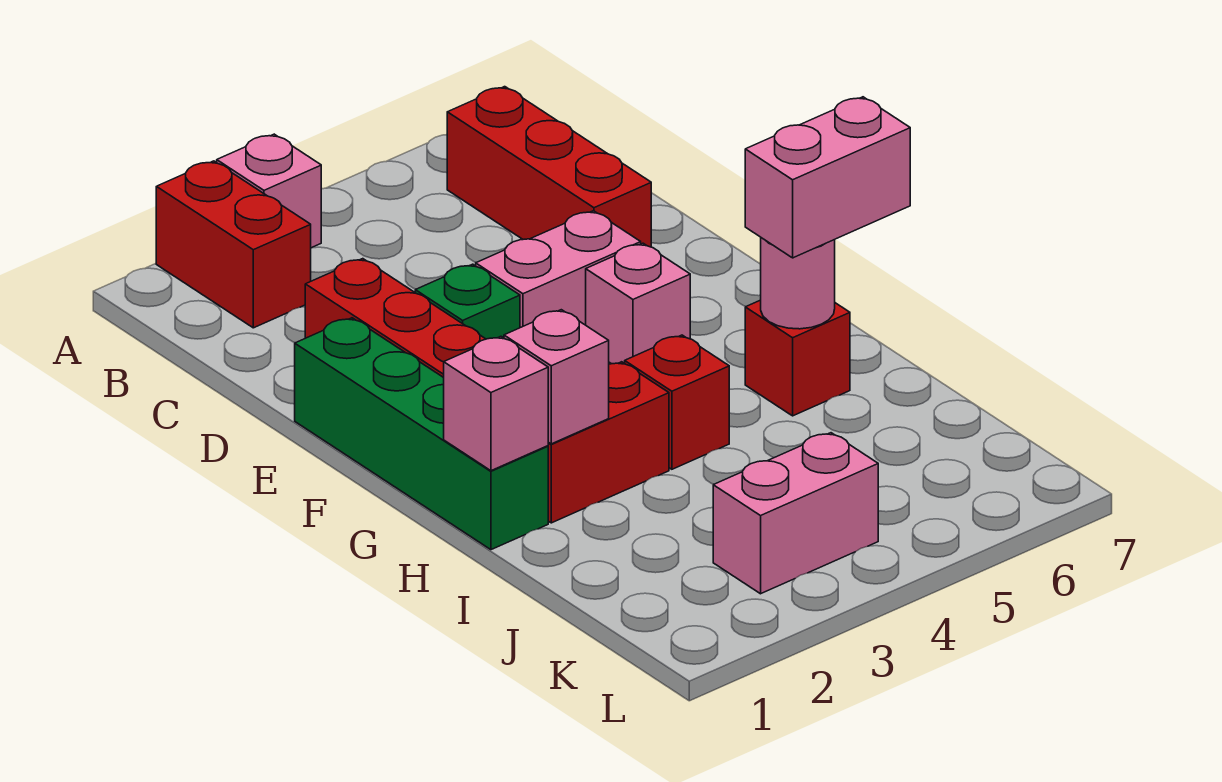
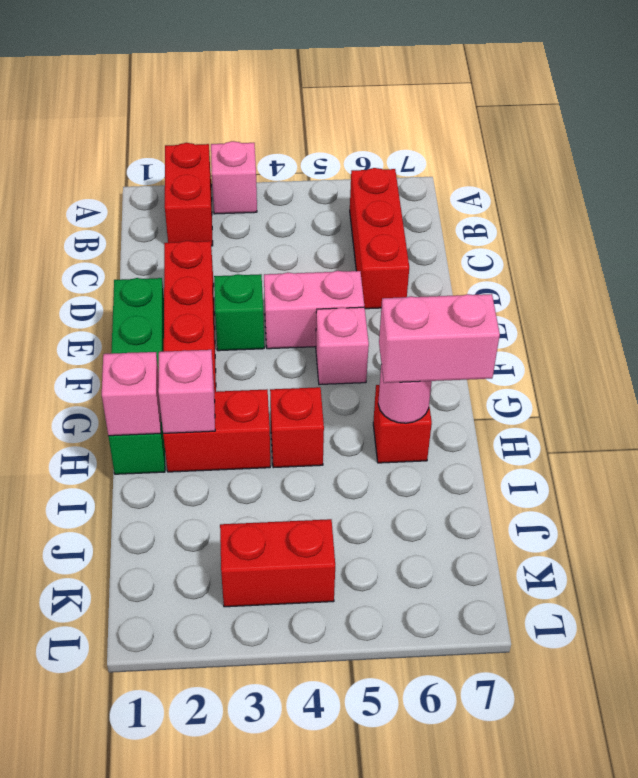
pink brick K3:K4 level 1 -> red brick K3:K4 level 1

